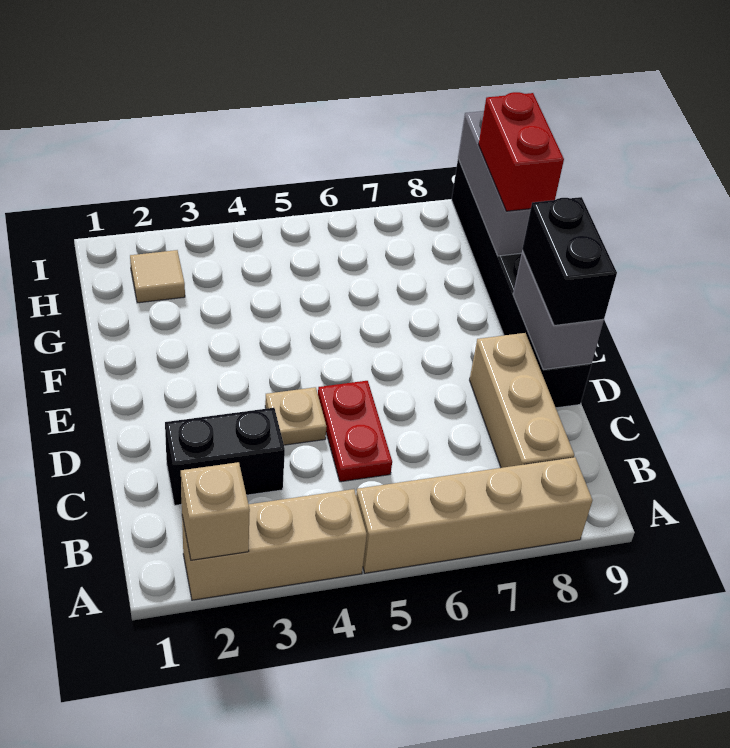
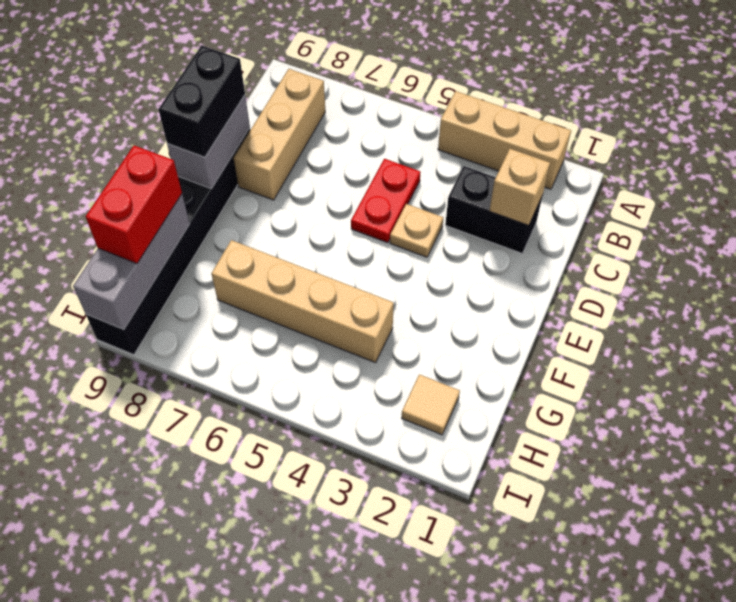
tan brick A2 level 2 -> tan brick C2 level 2
tan brick A5:A8 level 1 -> tan brick G4:G7 level 1

